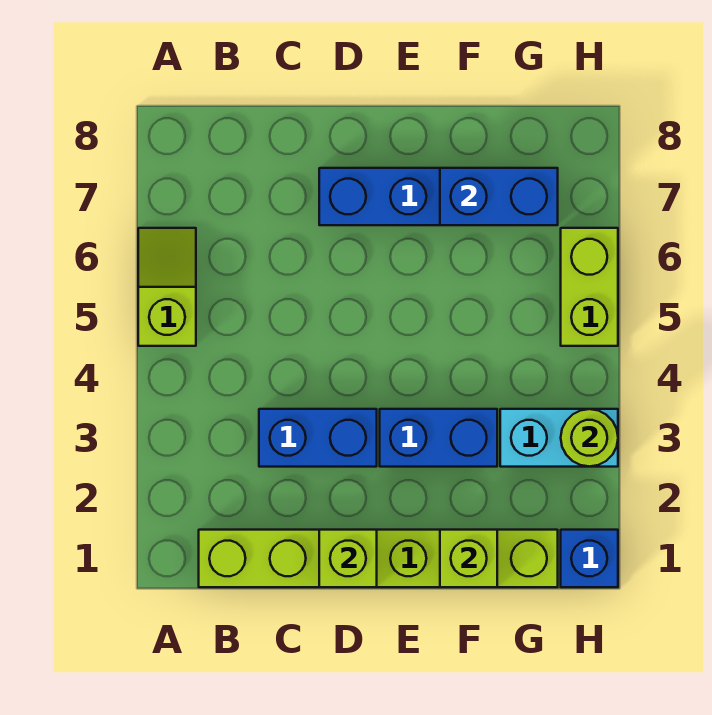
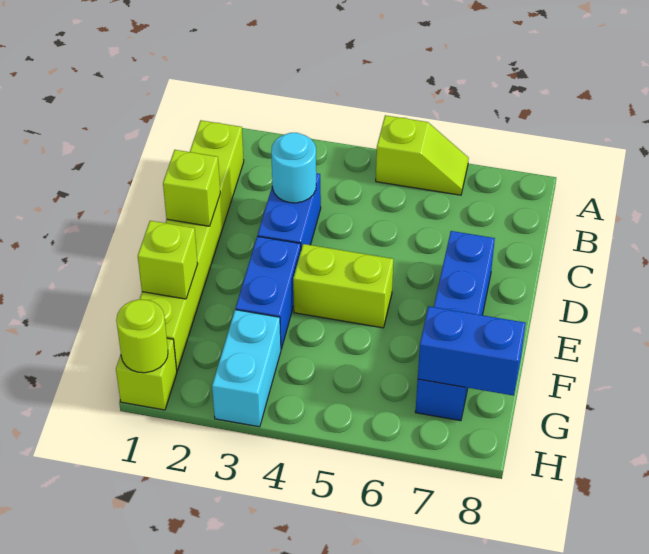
none -> cyan round brick C3 level 2
blue brick F7:G7 level 2 -> blue brick G7:G8 level 2
blue brick H1 level 1 -> lime brick H1 level 1
lime round brick H3 level 2 -> lime round brick H1 level 2
lime brick H5:H6 level 1 -> lime brick E4:E5 level 1

